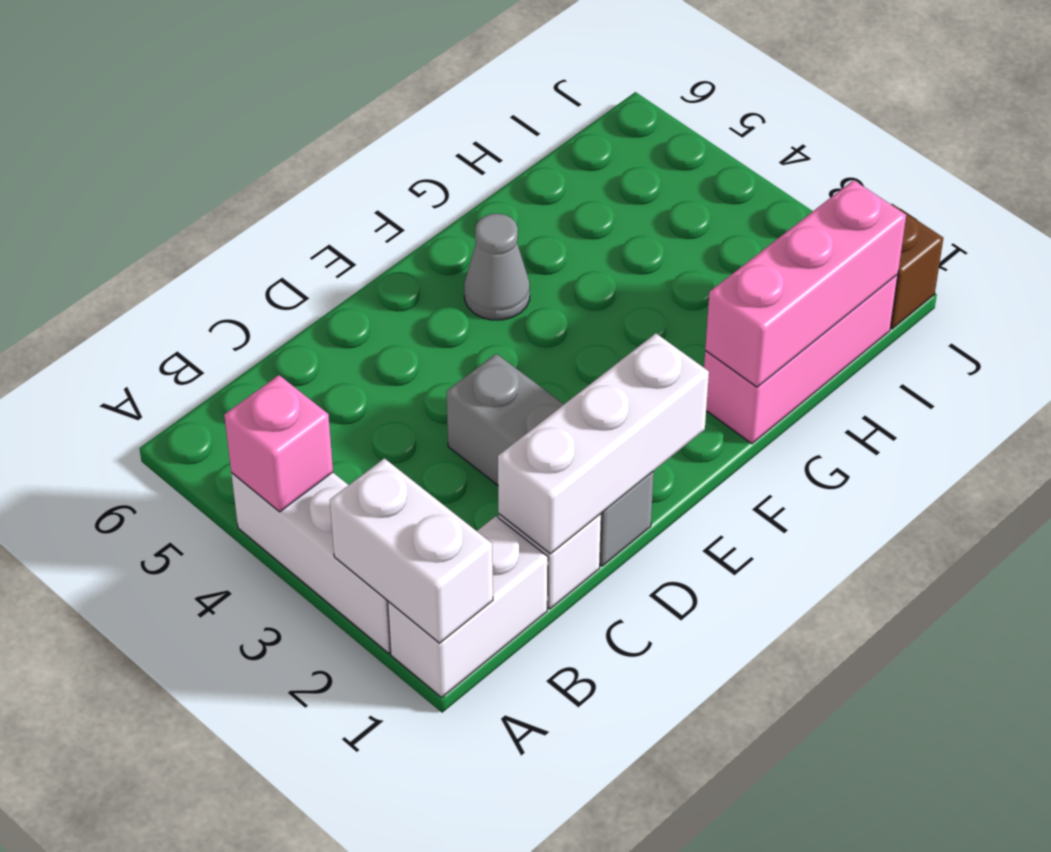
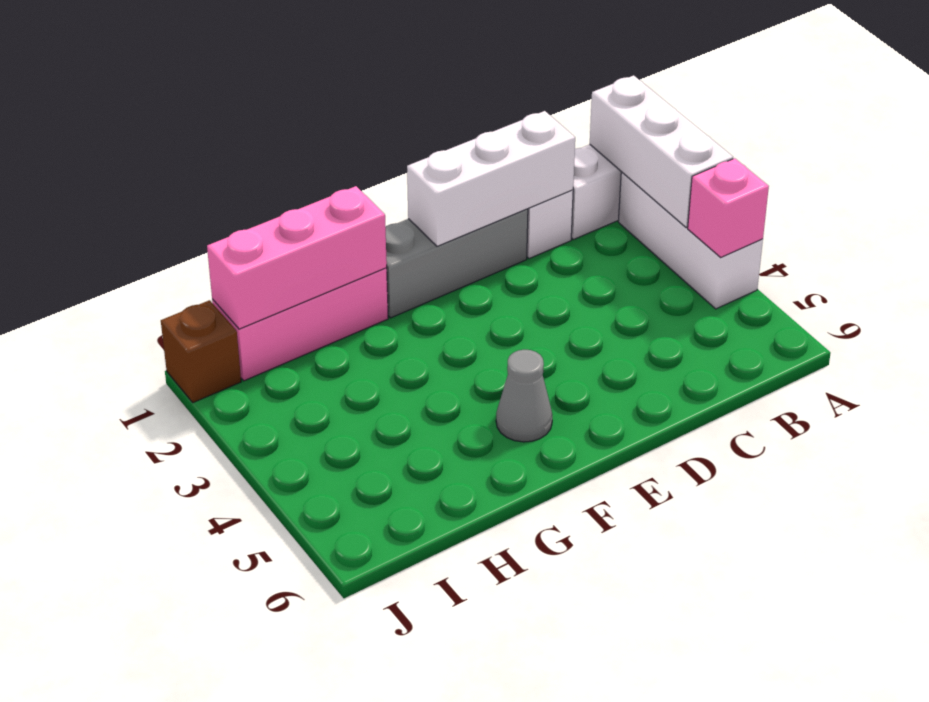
white brick A1:A2 level 2 -> white brick A1:A3 level 2
grey brick D1:D3 level 1 -> grey brick D1:F1 level 1

